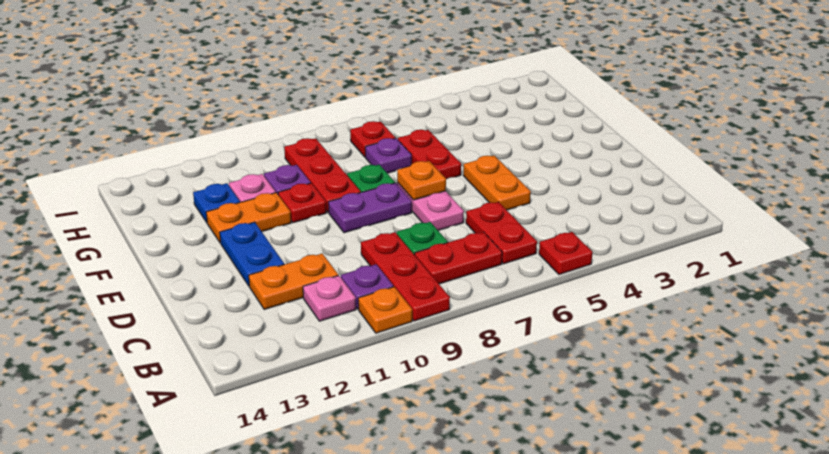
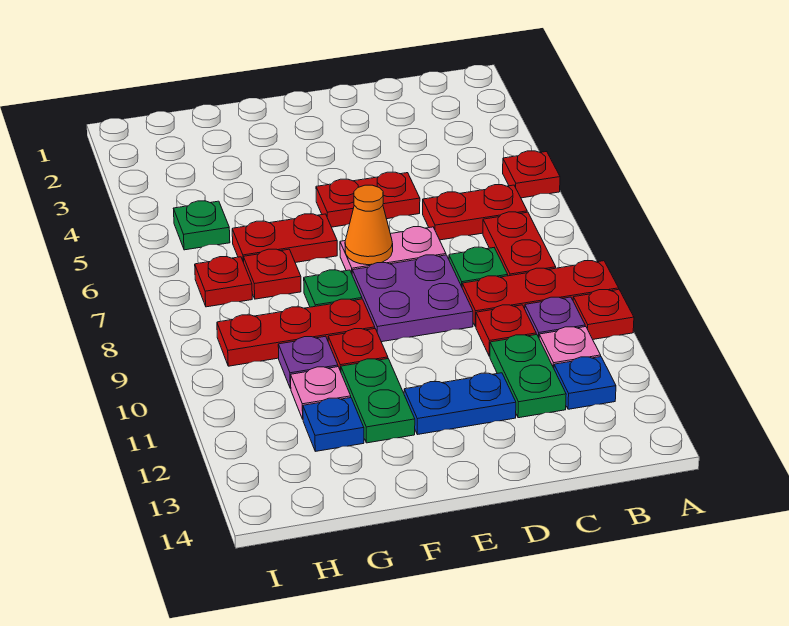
orange plate A10 level 1 -> red plate A10 level 1
none -> blue plate B12 level 1
none -> red plate C10 level 1
orange plate C11:C12 level 1 -> green plate C11:C12 level 1
orange plate D5:E5 level 1 -> red plate D5:E5 level 1
orange plate E7 level 2 -> orange cone E7 level 2
purple plate E8:E9 level 1 -> purple plate D8:E9 level 1
orange plate F11:F12 level 1 -> green plate F11:F12 level 1
purple plate G7 level 1 -> red plate G7 level 1
none -> green plate H5 level 1

